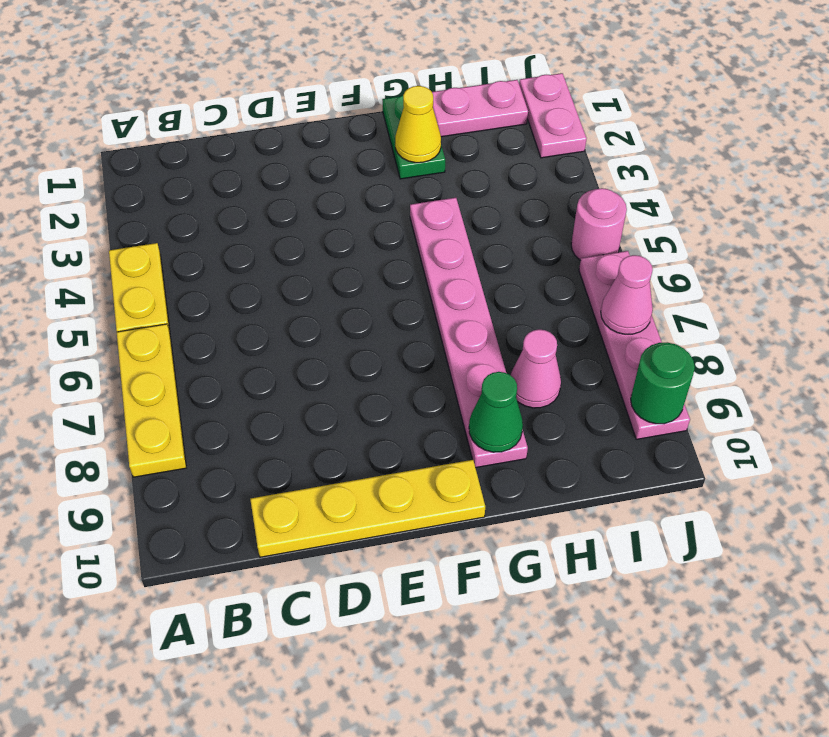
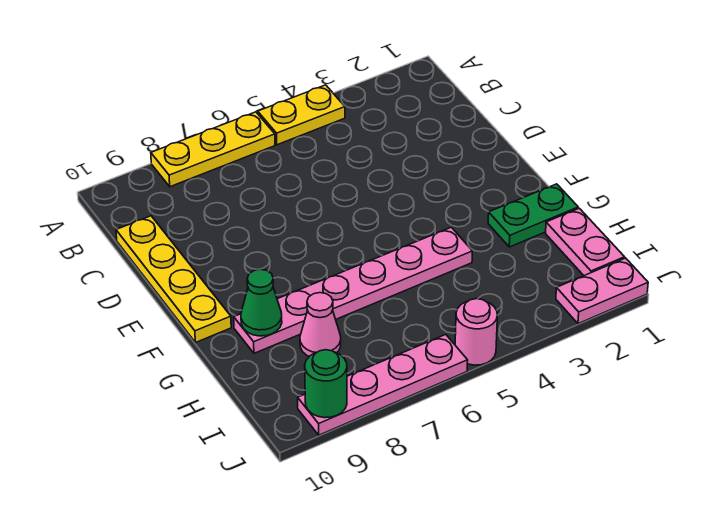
yellow cone G2 level 2 -> none
pink cone J7 level 2 -> none

